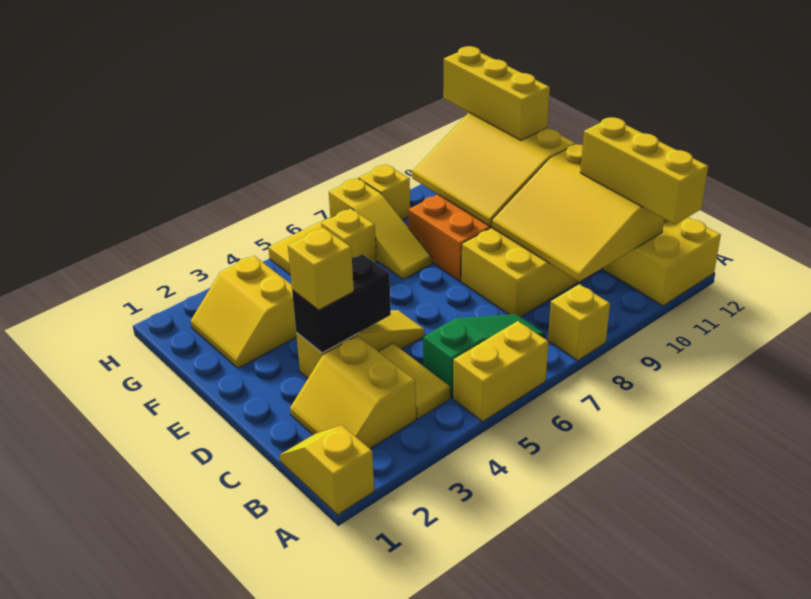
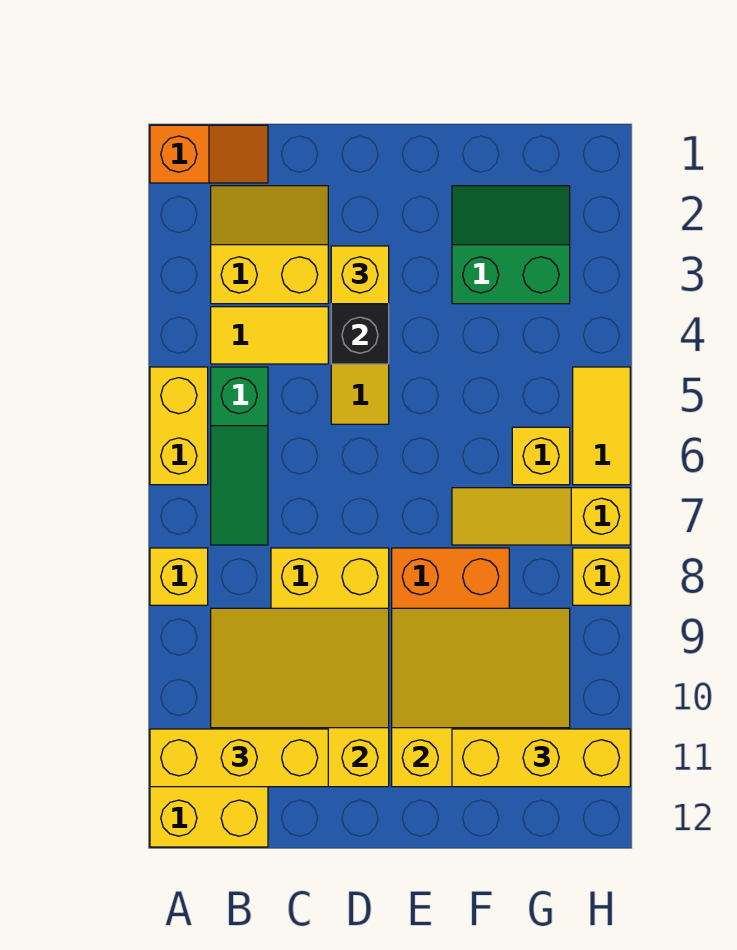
yellow slope A1:B1 level 1 top A -> orange slope A1:B1 level 1 top A
yellow slope F2:G3 level 1 top 3 -> green slope F2:G3 level 1 top 3

